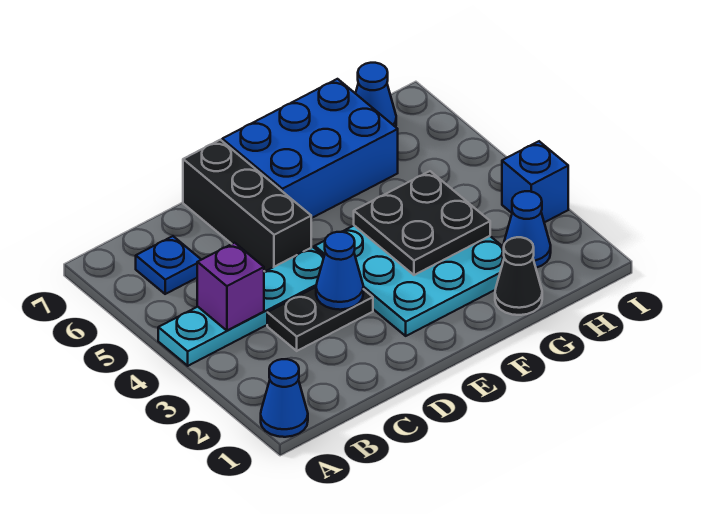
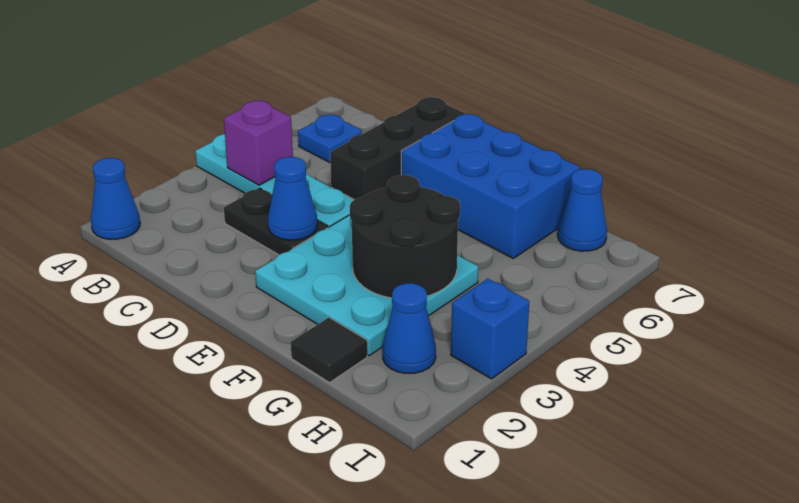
black plate F3:G4 level 2 -> black round brick F3:G4 level 2
black cone G1 level 1 -> black tile G1 level 1

